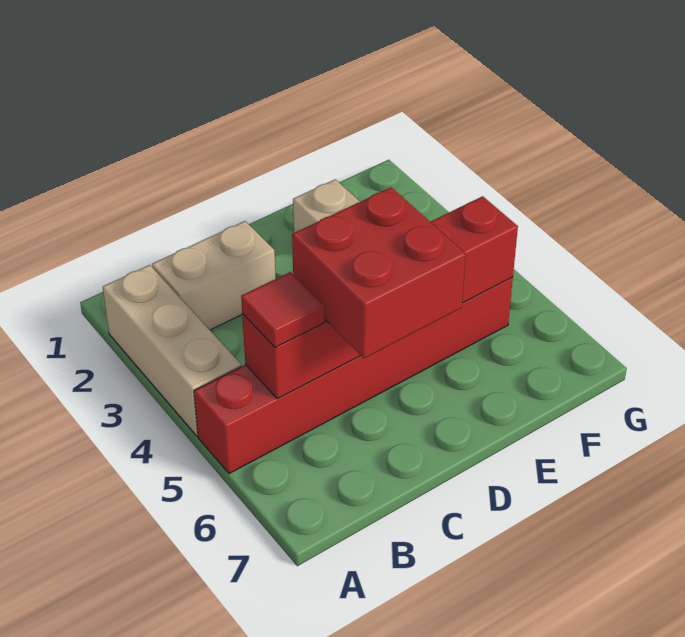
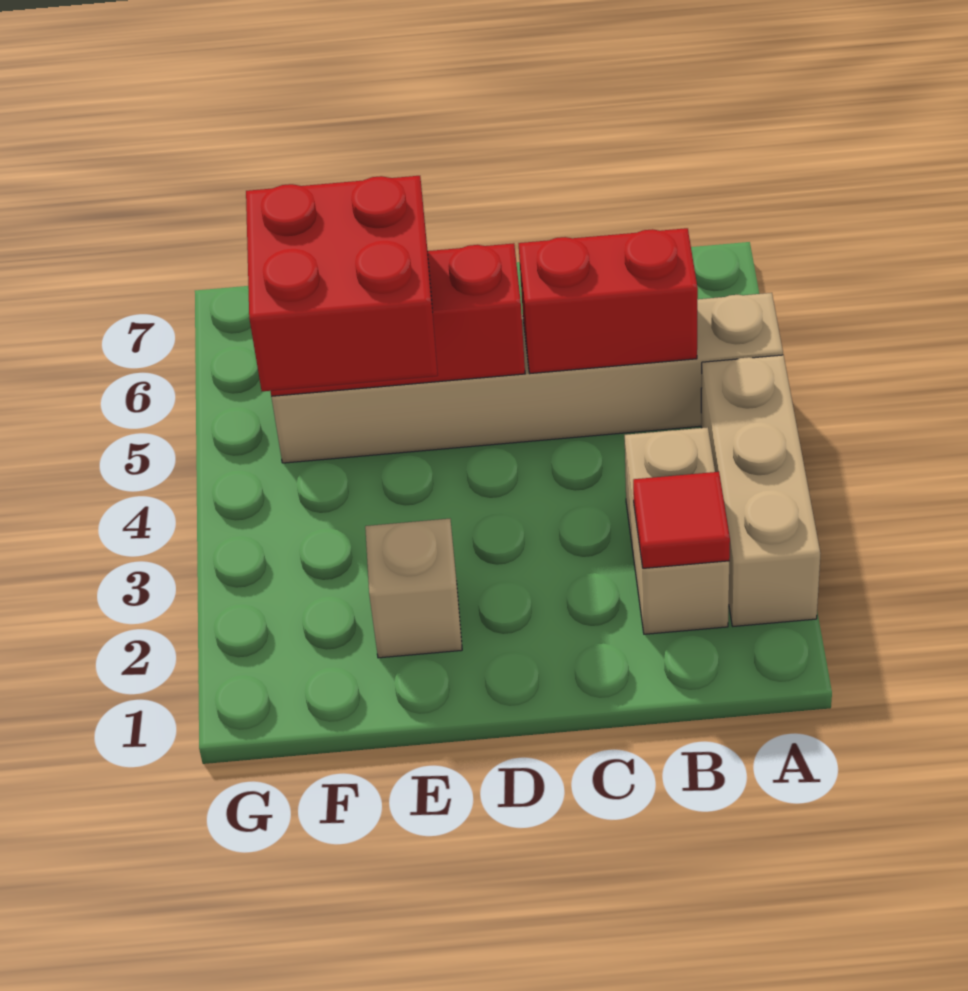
red brick A5:F5 level 1 -> tan brick A5:F5 level 1
tan brick B2:C2 level 1 -> tan brick B2:B3 level 1
red tile B5 level 3 -> red tile B2 level 2
red brick C5:D6 level 3 -> red brick E4:F5 level 3

